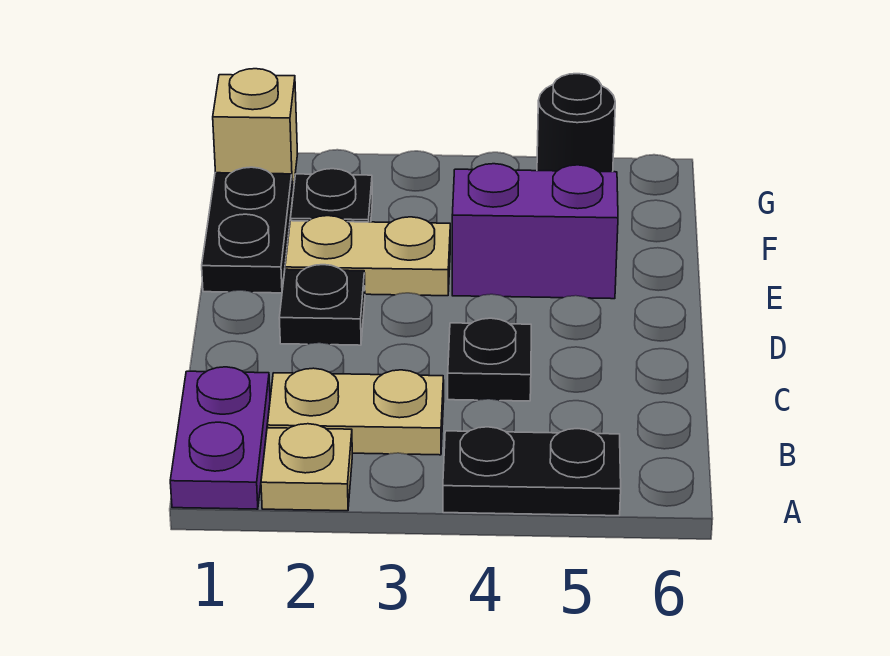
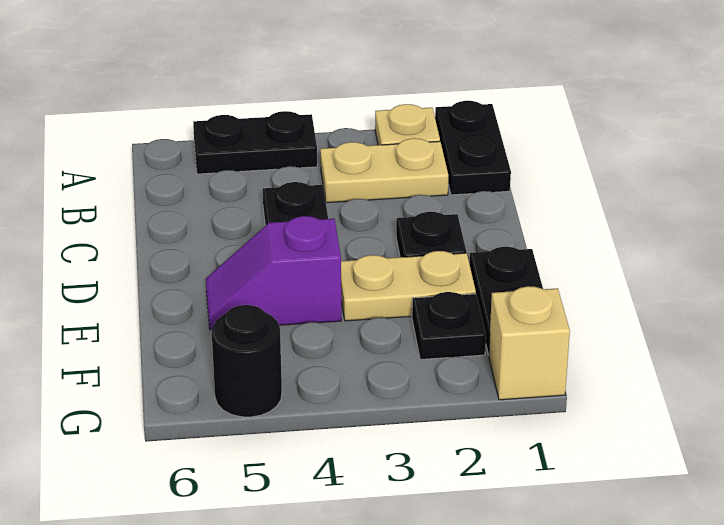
purple plate A1:B1 level 1 -> black plate A1:B1 level 1
purple brick E4:E5 level 1 -> purple slope E4:E5 level 1 top 4

